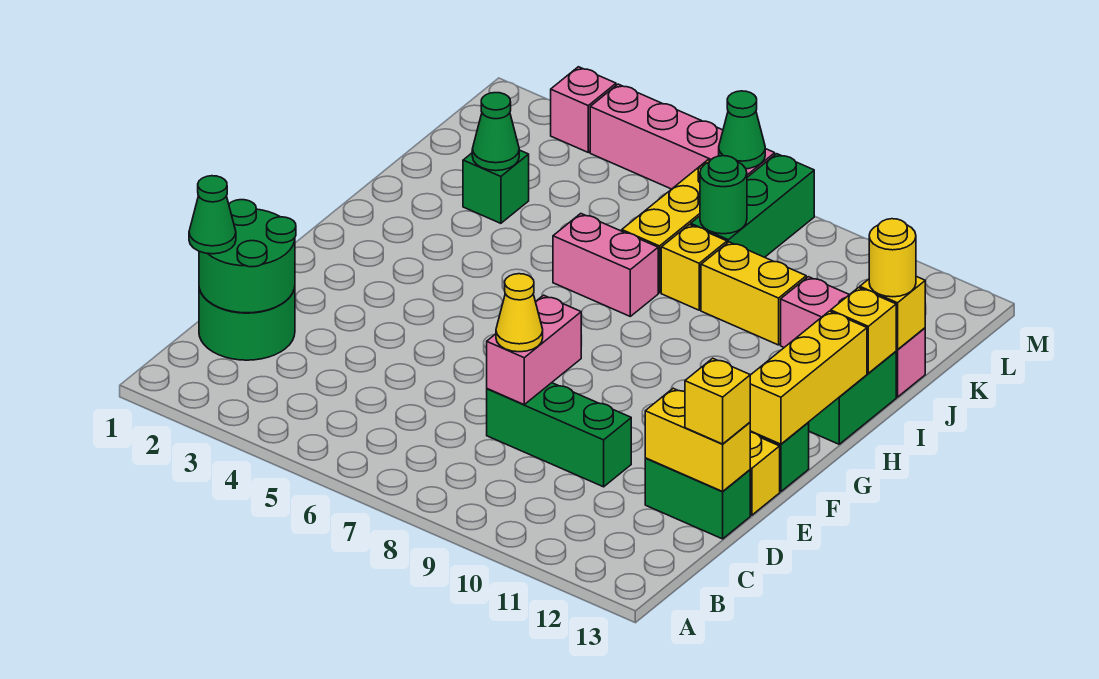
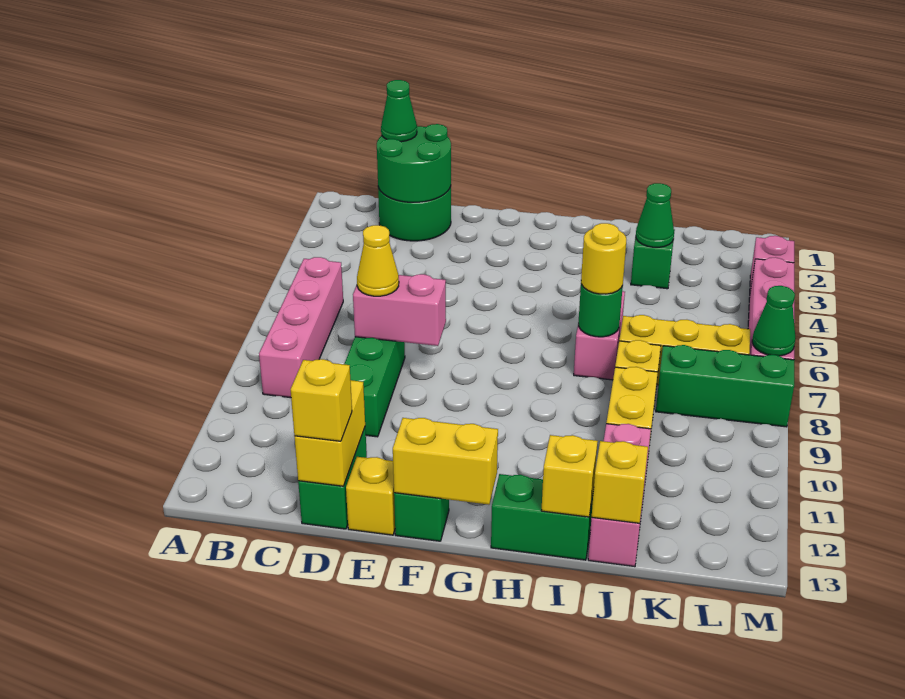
none -> pink brick B6:B9 level 1
yellow brick F13:H13 level 2 -> yellow brick F13:G13 level 2
yellow round brick J13 level 3 -> yellow round brick I7 level 3
green round brick K8 level 2 -> green round brick I7 level 2

